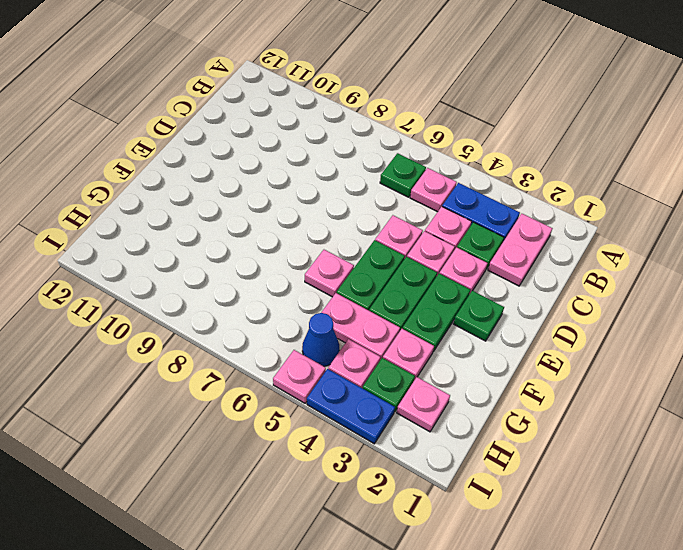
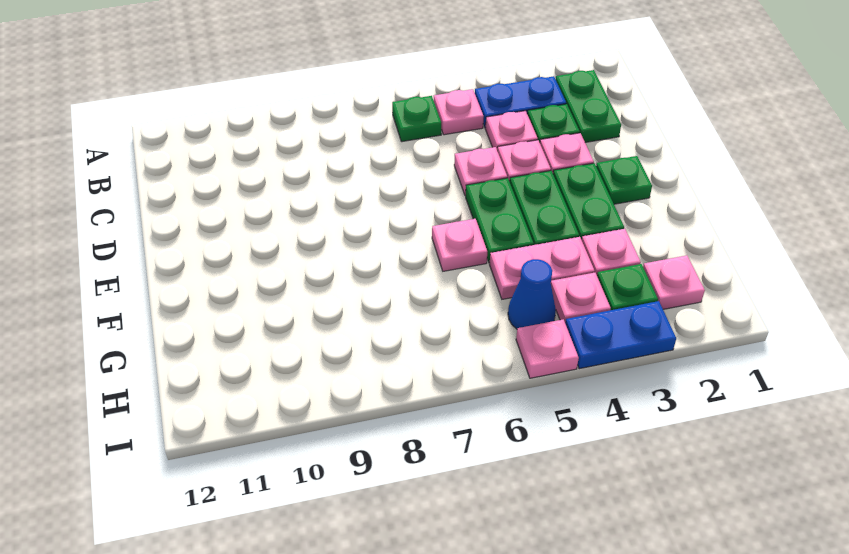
pink plate B2:C2 level 1 -> green plate B2:C2 level 1

